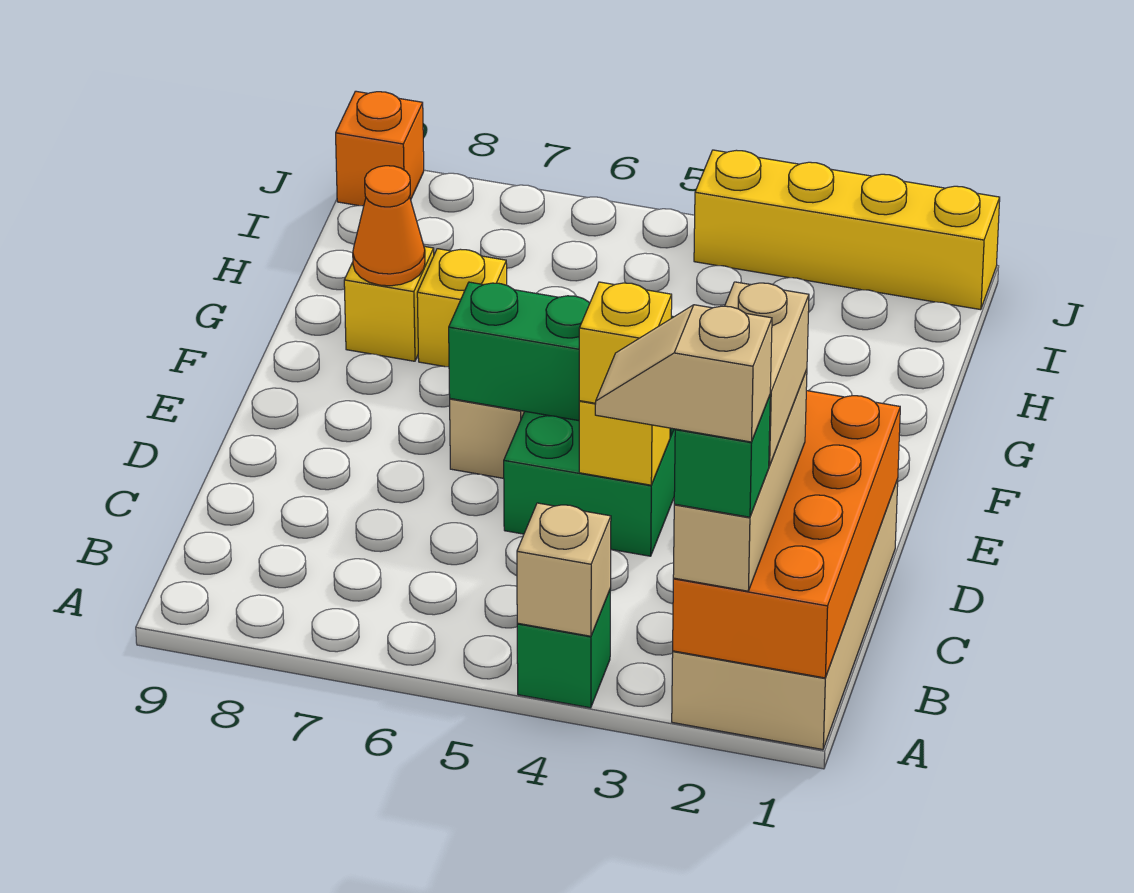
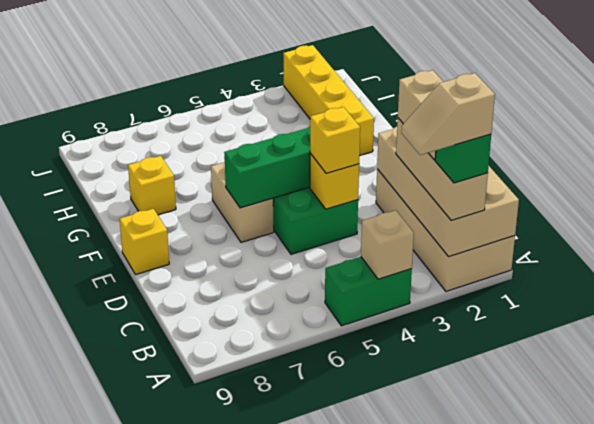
orange brick A1:D2 level 2 -> tan brick A1:D2 level 2
green brick A4 level 1 -> green brick A4:A5 level 1
yellow brick G7 level 1 -> yellow brick E9 level 1
orange cone G8 level 2 -> none
yellow brick J1:J4 level 1 -> yellow brick G2:J2 level 1
orange brick J9 level 1 -> none

